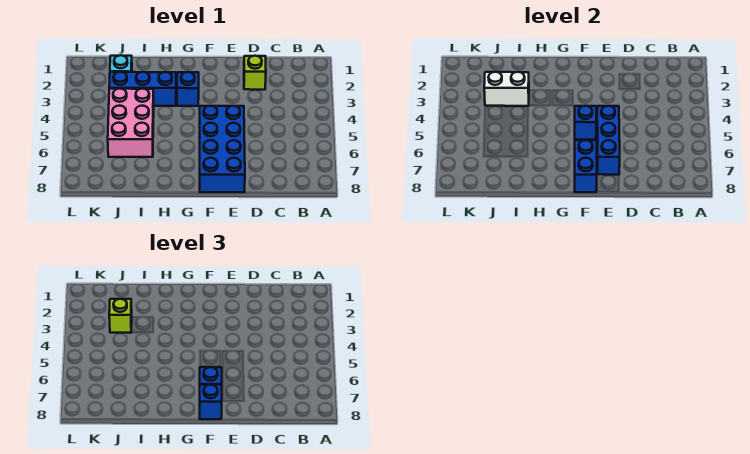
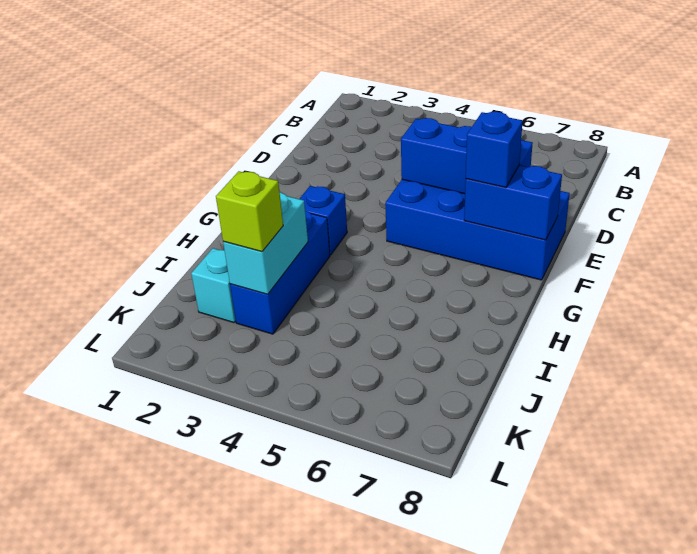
lime brick D2 level 1 -> none
blue brick F5 level 2 -> none
blue brick F8 level 3 -> none
white brick I3:J3 level 2 -> cyan brick I3:J3 level 2
pink brick I4:J6 level 1 -> none

